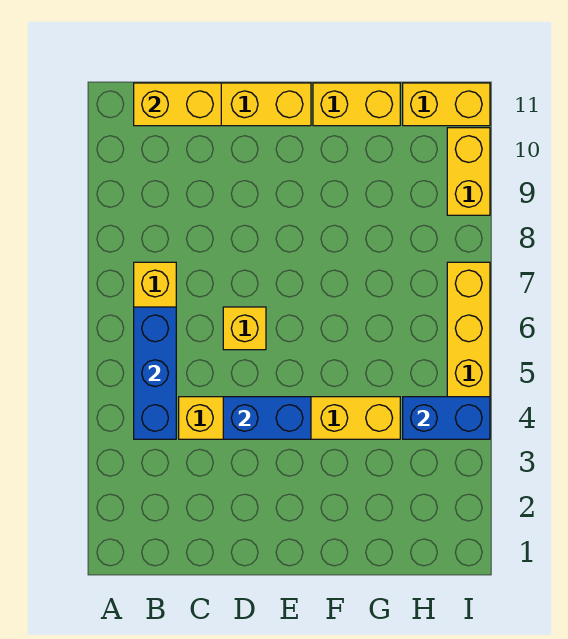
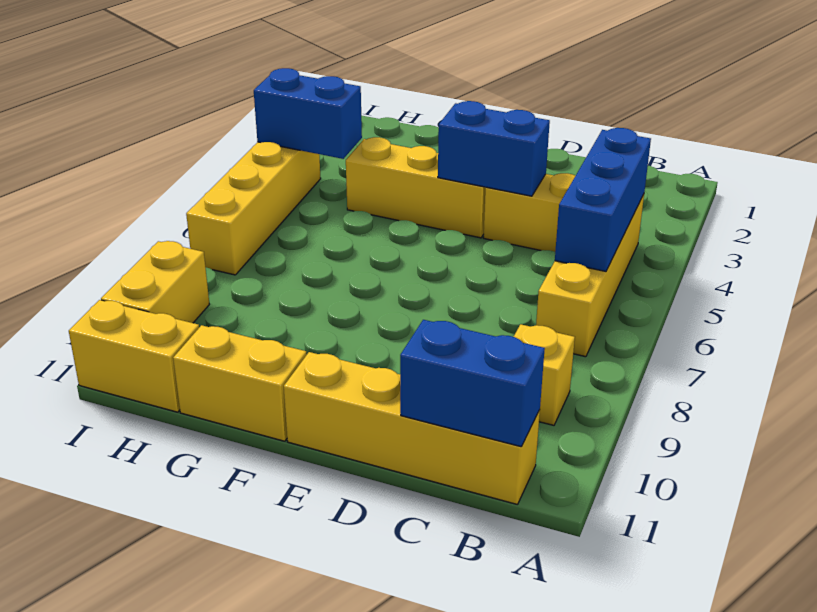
yellow brick B11:C11 level 2 -> blue brick B11:C11 level 2
yellow brick D6 level 1 -> yellow brick B9 level 1

